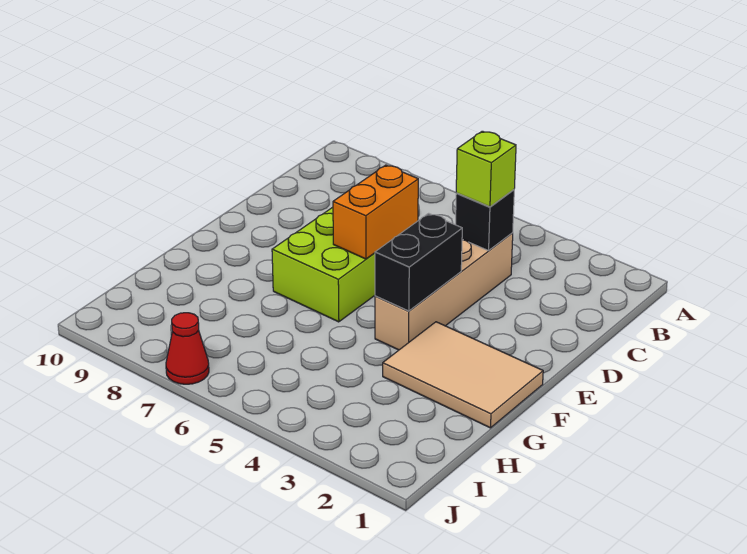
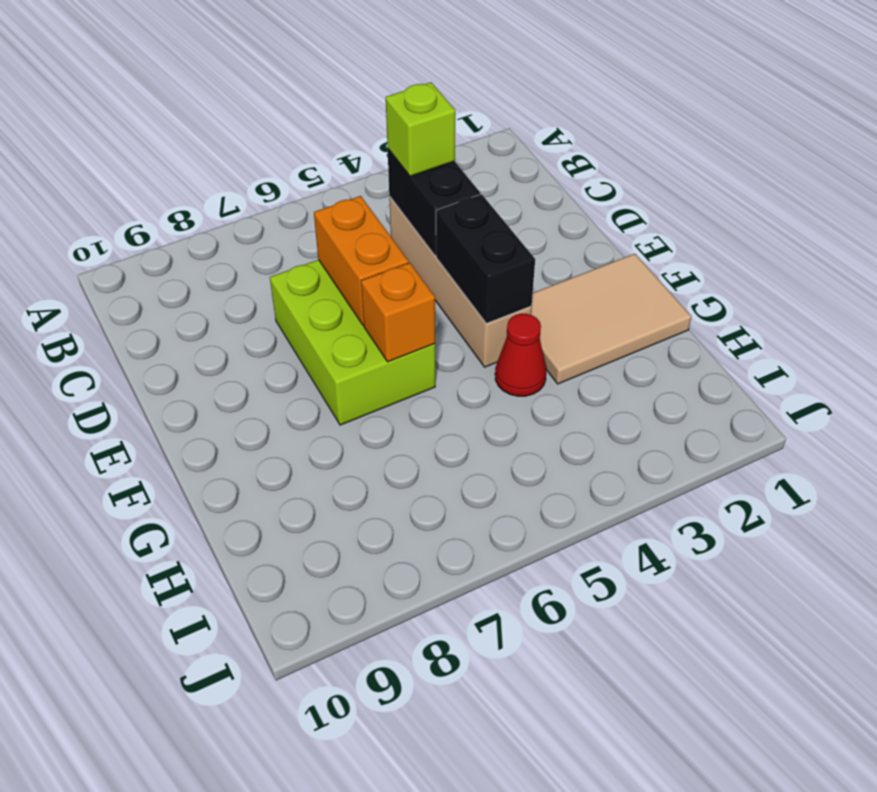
black brick C4 level 2 -> black brick C4:D4 level 2
none -> orange brick F6 level 2
red cone J7 level 1 -> red cone G4 level 1

